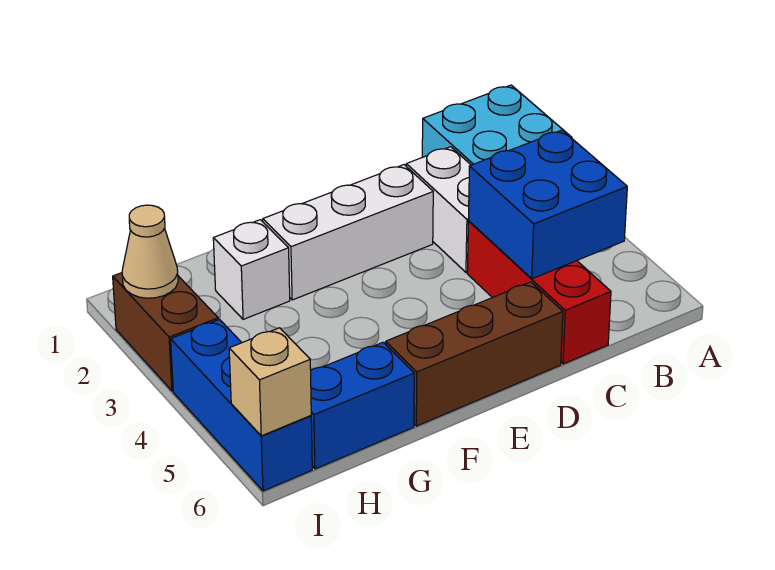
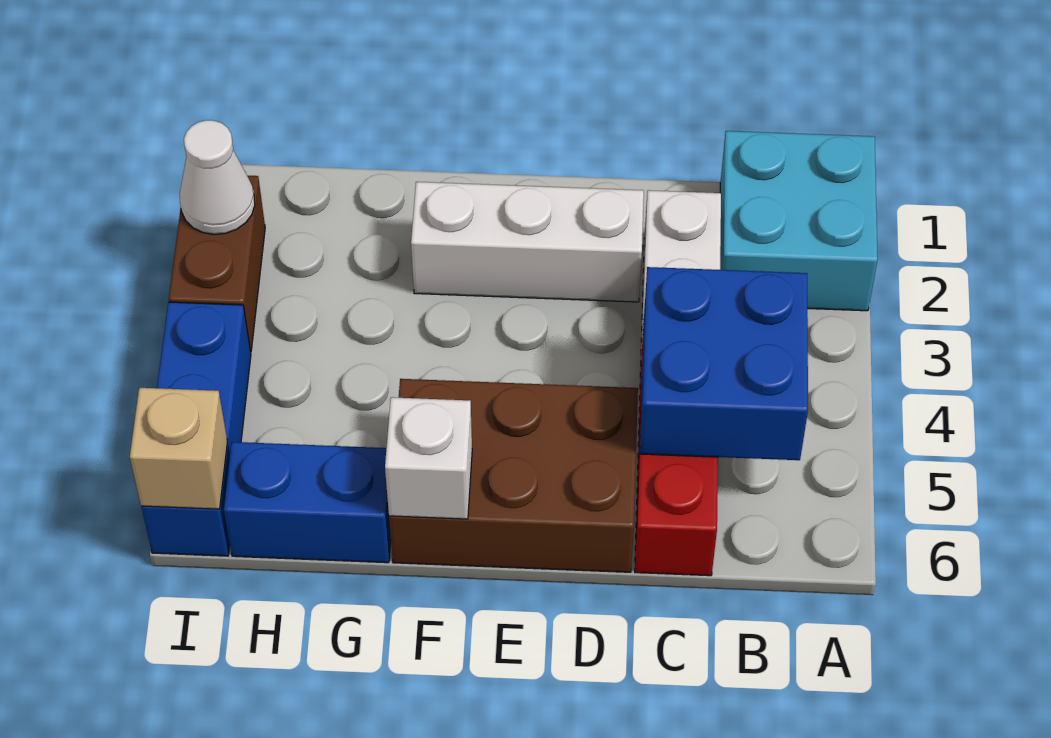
brown brick D6:F6 level 1 -> brown brick D5:F6 level 1
white brick G2 level 1 -> white brick F6 level 2
tan cone I2 level 2 -> white cone I2 level 2

